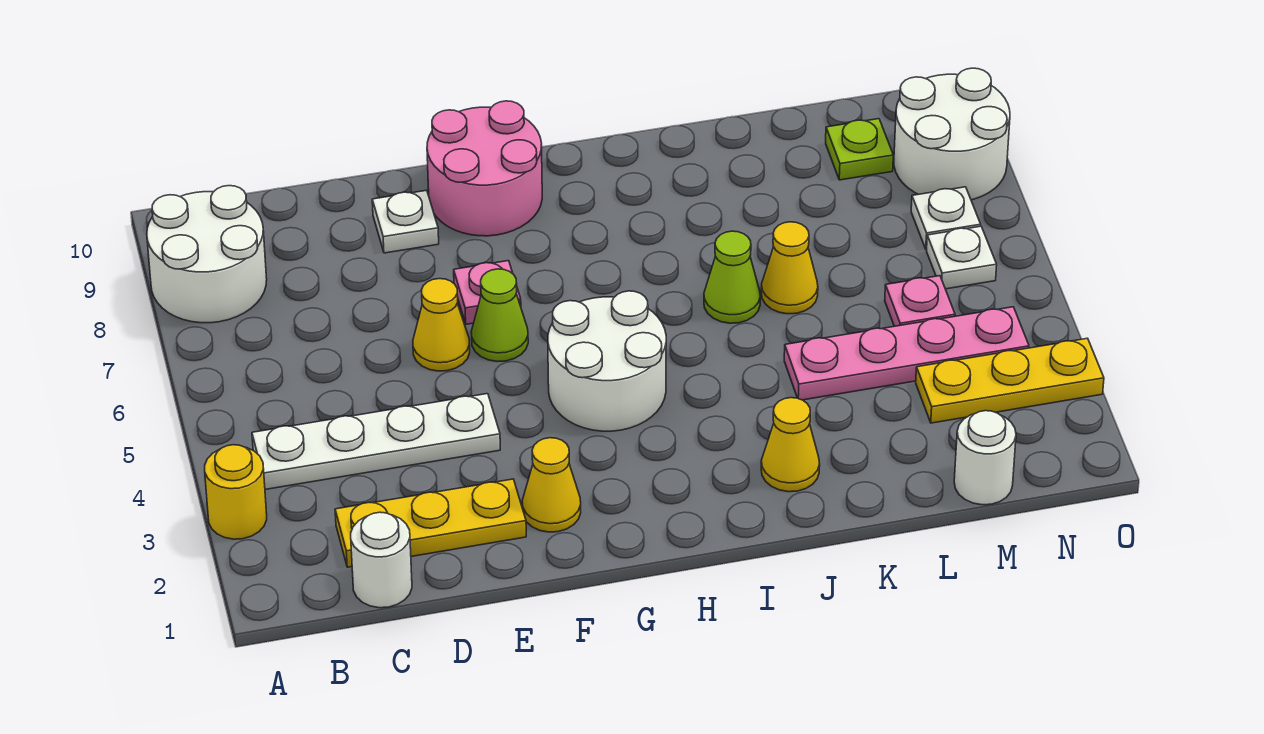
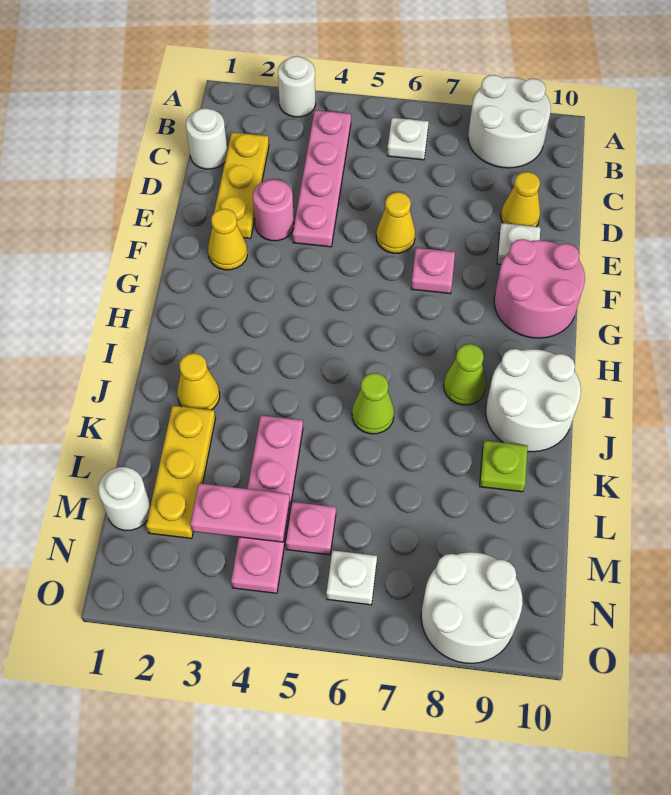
yellow round brick A3 level 1 -> white round brick A3 level 1
white plate B4:E4 level 1 -> pink plate B4:E4 level 1
none -> pink round brick E3 level 1
lime cone F6 level 1 -> lime cone I8 level 1
white round brick G4:H5 level 1 -> white round brick I9:J10 level 1
yellow cone K6 level 1 -> yellow cone D9 level 1
yellow plate M3:O3 level 1 -> yellow plate K2:M2 level 1
none -> pink plate M3:M4 level 2
lime plate M9 level 1 -> lime plate K9 level 1
white plate N7 level 1 -> white plate B6 level 1

